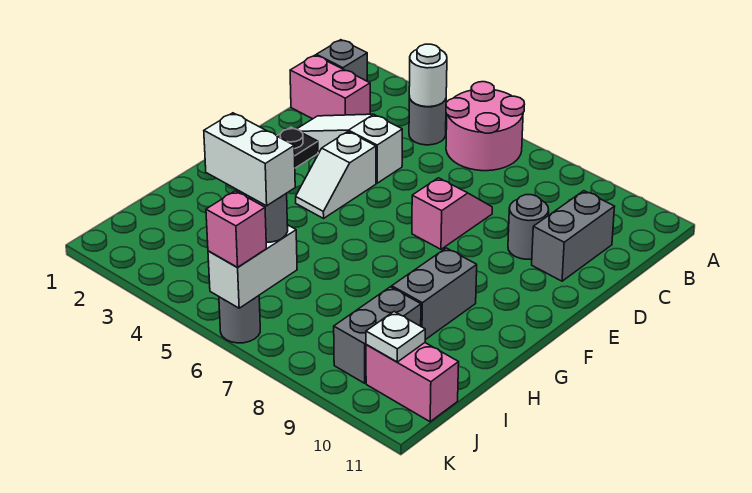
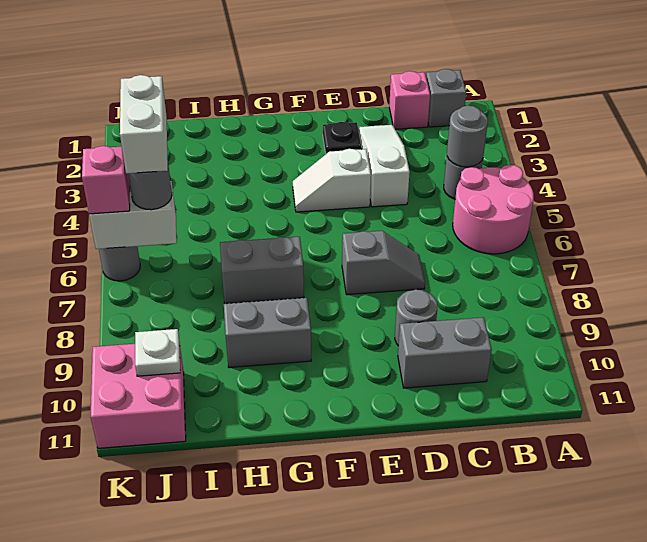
white round brick B4 level 2 -> grey round brick B4 level 2
pink brick C1:C2 level 1 -> pink brick C1 level 1
pink slope D7:E7 level 1 top E -> grey slope D7:E7 level 1 top E
grey brick I9:J9 level 1 -> grey brick G7:H7 level 1
pink brick J10:J11 level 1 -> pink brick J10:K11 level 1

